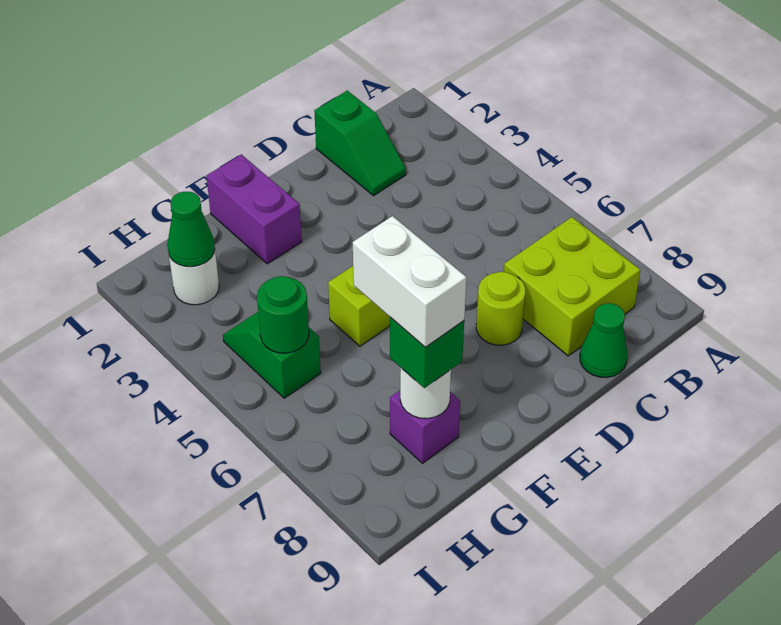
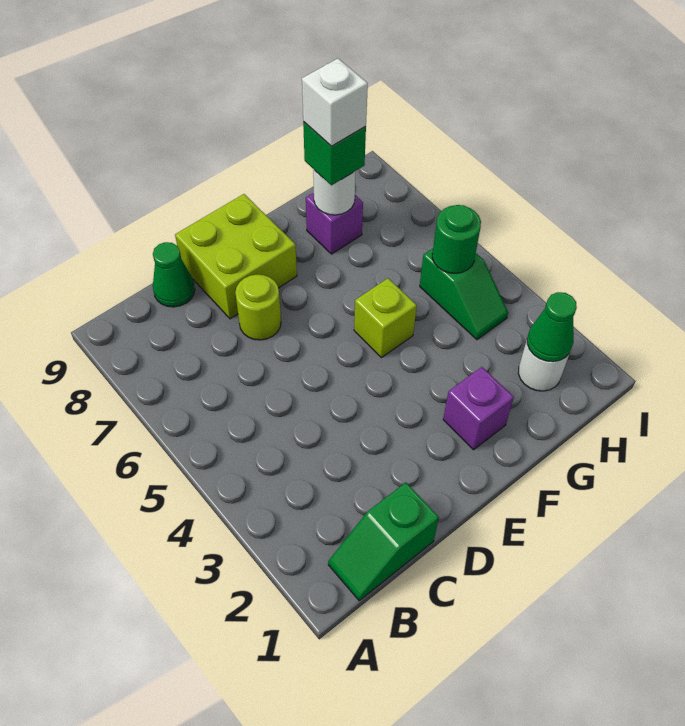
lime brick B7:C8 level 1 -> lime brick D8:E9 level 1
green slope C1:C2 level 1 top 1 -> green slope B1:C1 level 1 top C
purple brick F1:F2 level 1 -> purple brick F2 level 1
white brick G7:G8 level 4 -> white brick G8 level 4

